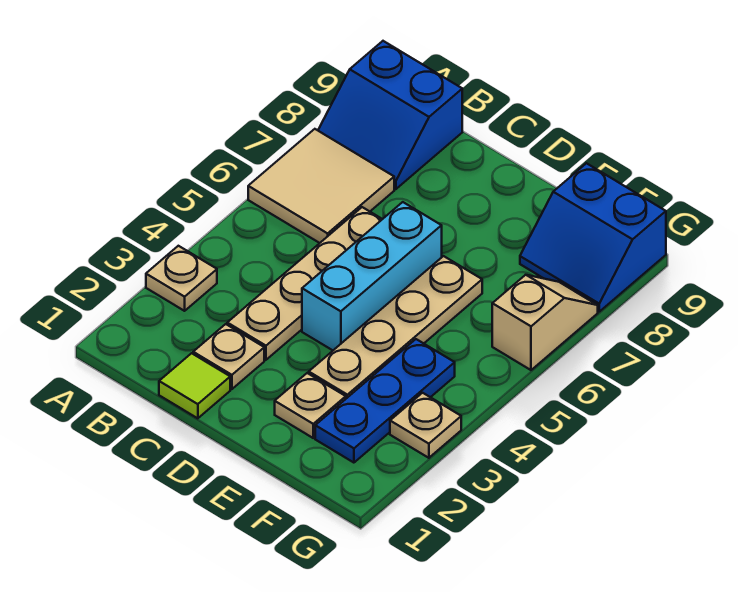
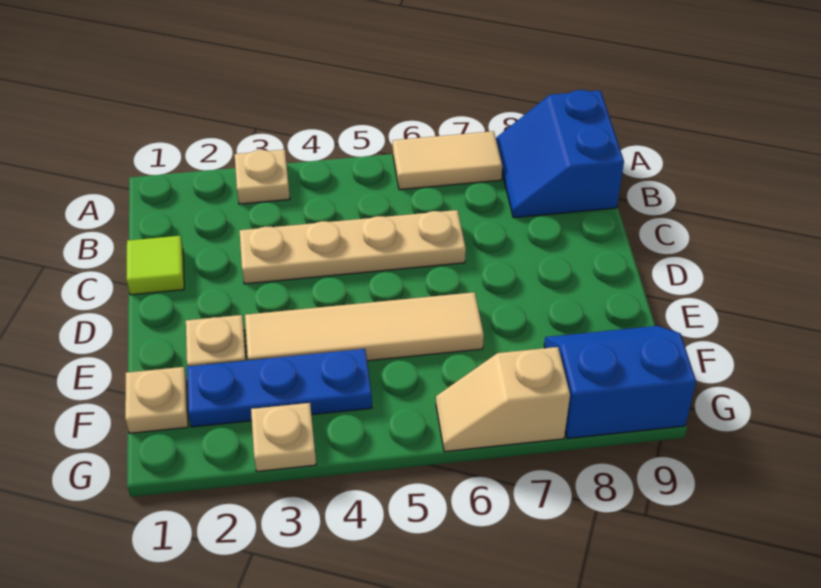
tan tile A6:B7 level 1 -> tan tile A6:A7 level 1
tan plate C2 level 1 -> tan plate F1 level 1
cyan brick D4:D6 level 1 -> none
tan plate E3:E6 level 1 -> tan tile E3:E6 level 1
blue slope F8:G9 level 1 top 9 -> blue slope F8:G9 level 1 top G
tan slope G6:G7 level 1 top 6 -> tan slope G6:G7 level 1 top 7

